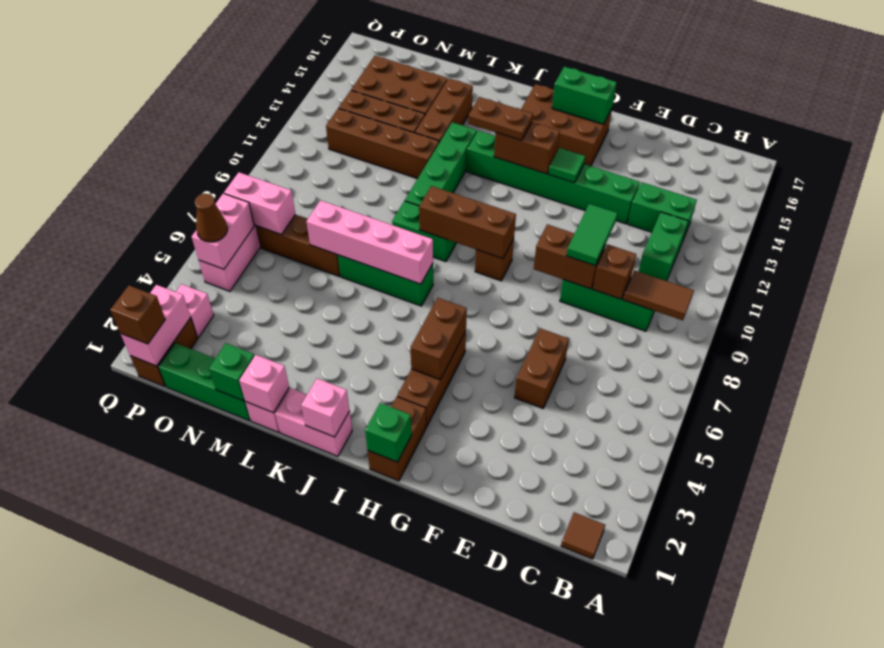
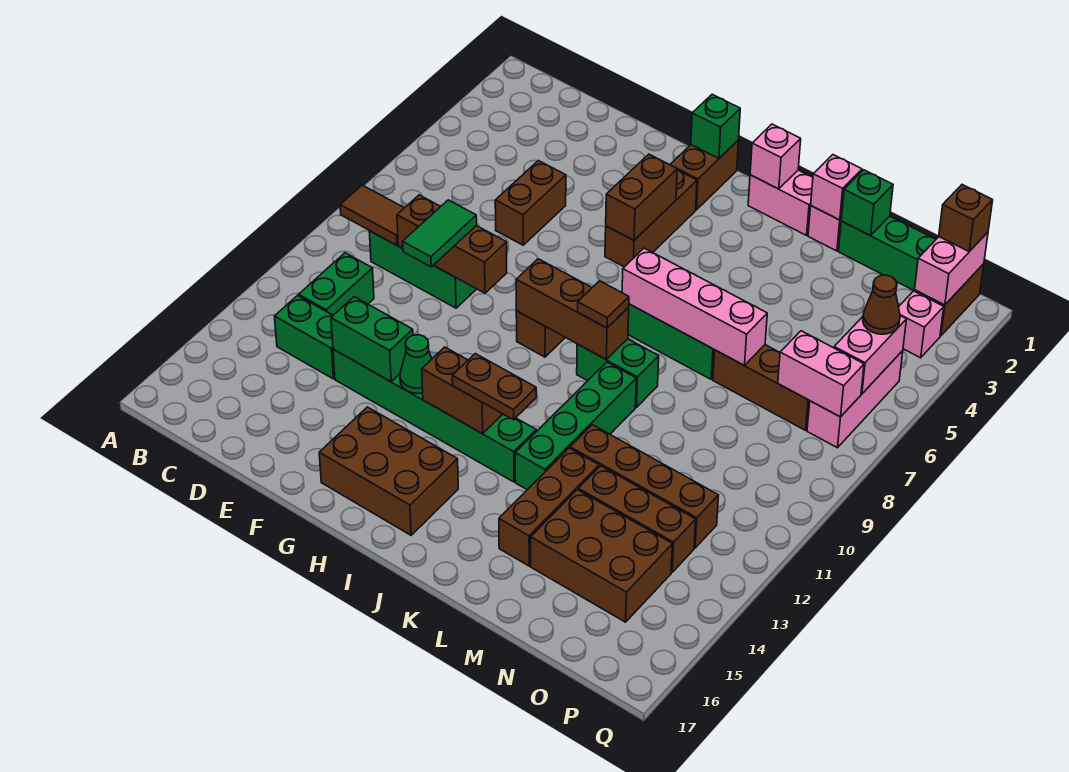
brown tile B1 level 1 -> brown tile J9 level 3
green tile G13 level 2 -> green cone G13 level 2
green brick G16:H16 level 2 -> green brick E13:F13 level 2

